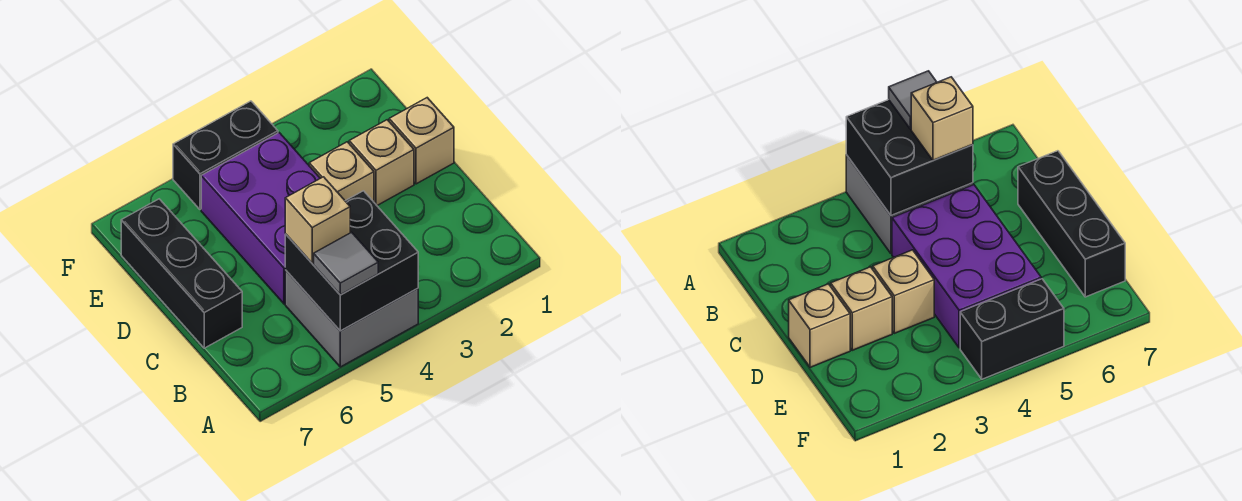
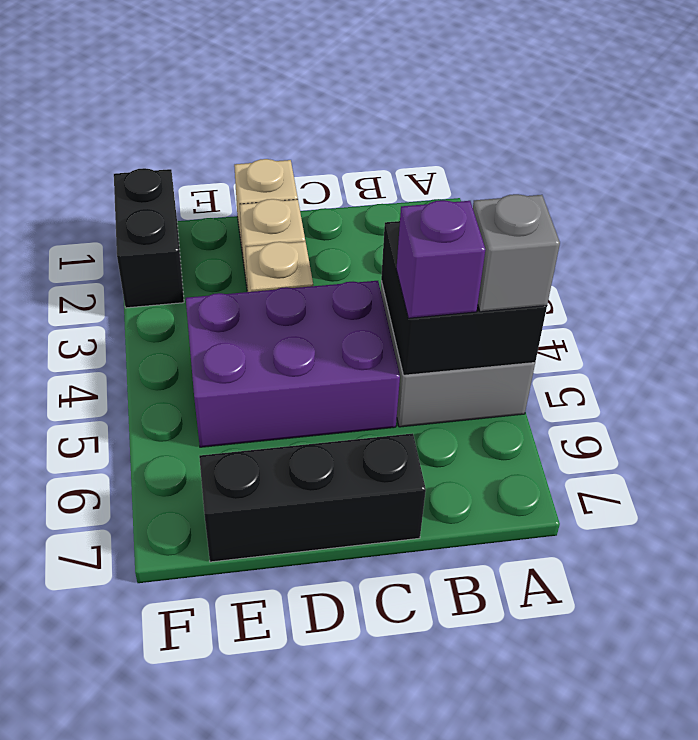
grey tile A5 level 3 -> grey brick A5 level 3
tan brick B5 level 3 -> purple brick B5 level 3
black brick F4:F5 level 1 -> black brick F1:F2 level 1

